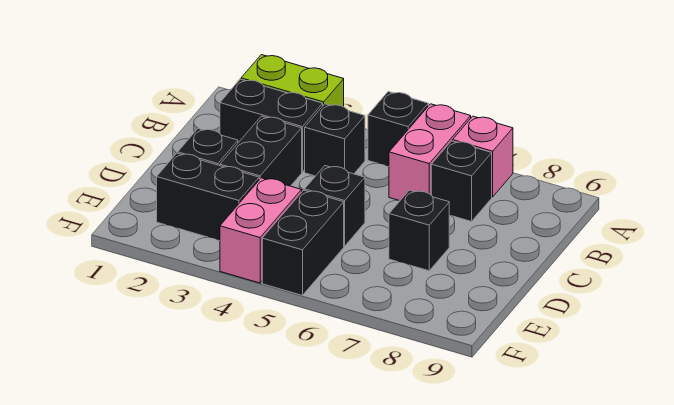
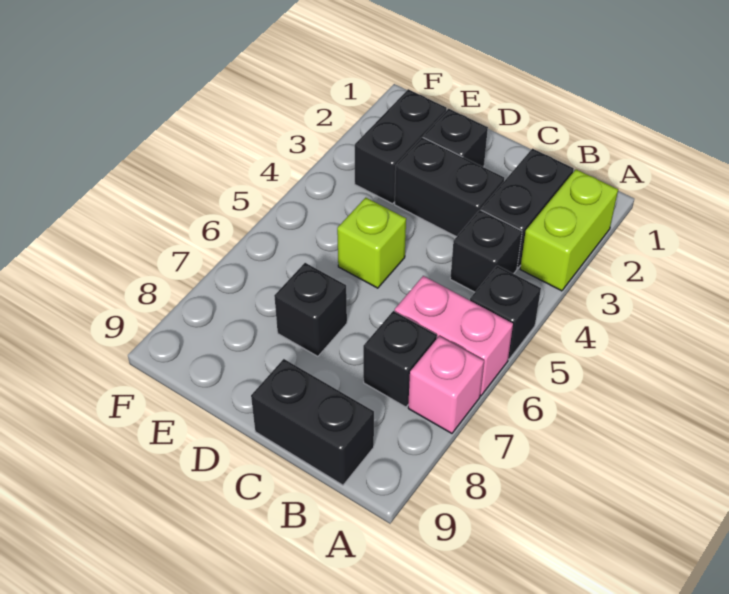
black brick D5 level 1 -> lime brick D5 level 1
pink brick E4:F4 level 1 -> none
black brick E5:F5 level 1 -> black brick B9:C9 level 1

